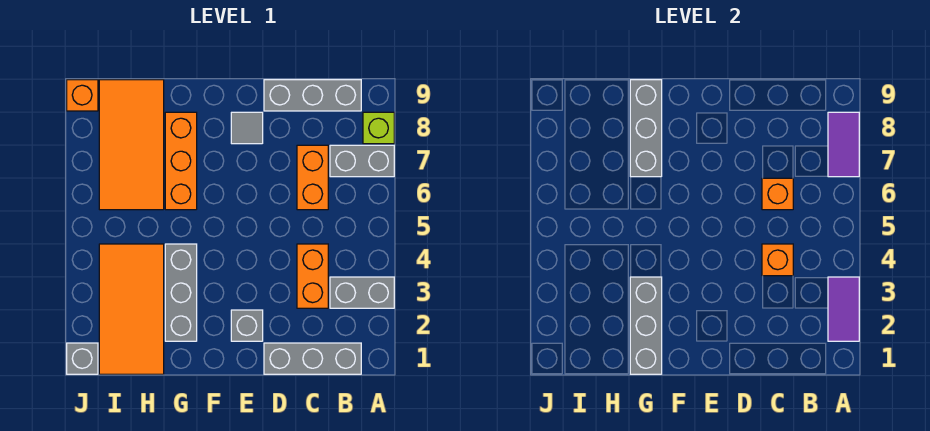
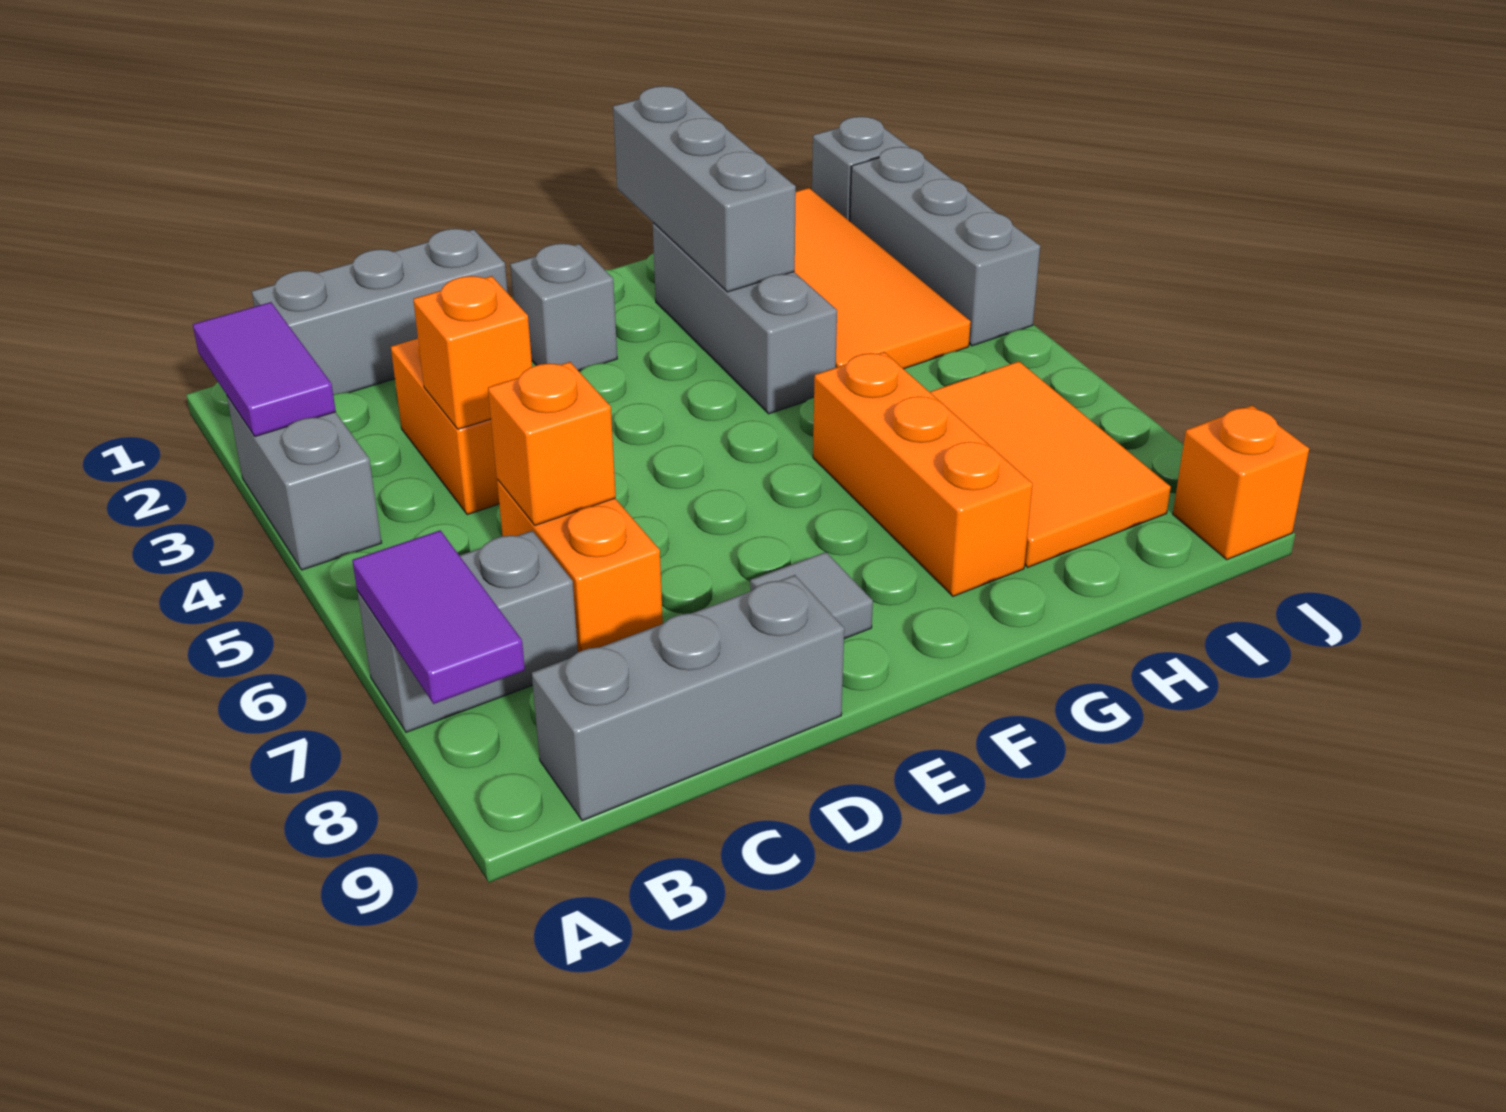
grey brick A3:B3 level 1 -> grey brick A3:A4 level 1
lime brick A8 level 1 -> none
grey brick G7:G9 level 2 -> grey brick J2:J4 level 1
orange tile H6:I9 level 1 -> orange tile H6:I8 level 1

